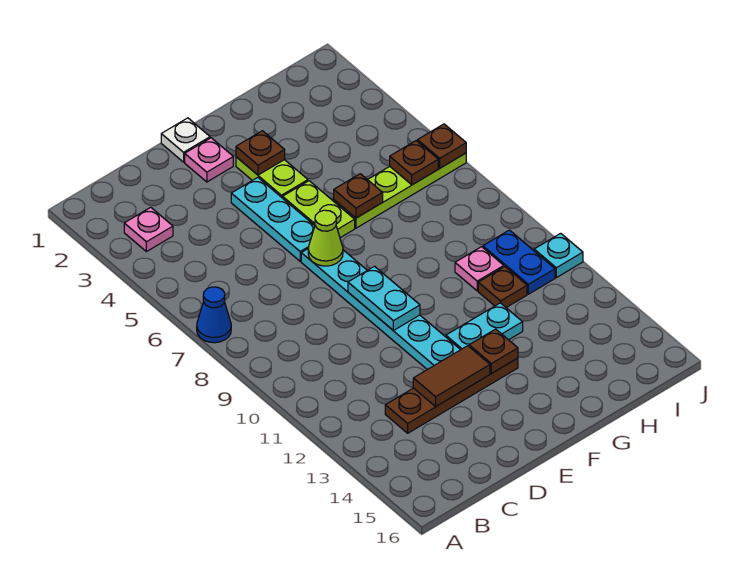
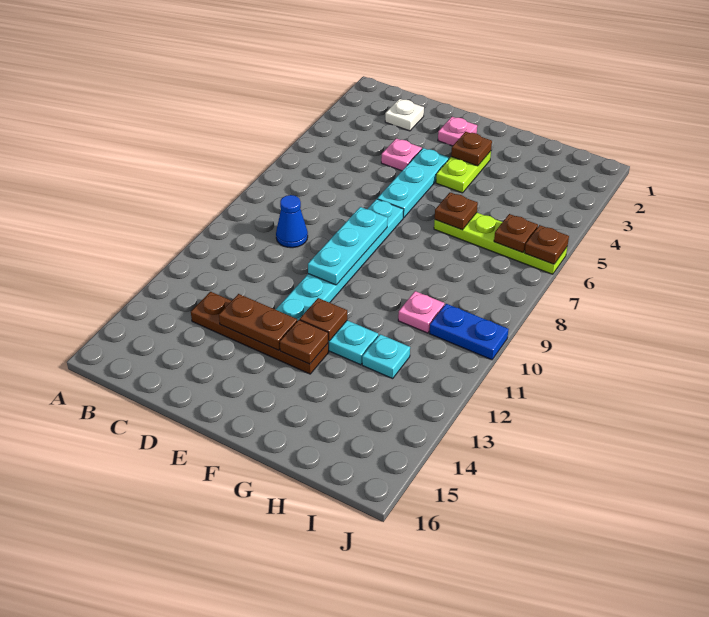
blue cone A7 level 1 -> blue cone C9 level 1
pink plate B3 level 1 -> pink plate D4 level 1
brown tile D13:E13 level 2 -> brown plate D13:E13 level 2
white plate E1 level 1 -> white plate C2 level 1
lime cone E7 level 2 -> none
cyan plate E9:E10 level 2 -> cyan plate E8:E10 level 2
lime plate F5:F6 level 1 -> none
brown plate H11 level 1 -> brown plate F12 level 2
blue plate I10:I11 level 1 -> blue plate I10:J10 level 1
cyan plate J11 level 1 -> cyan plate H12 level 1

